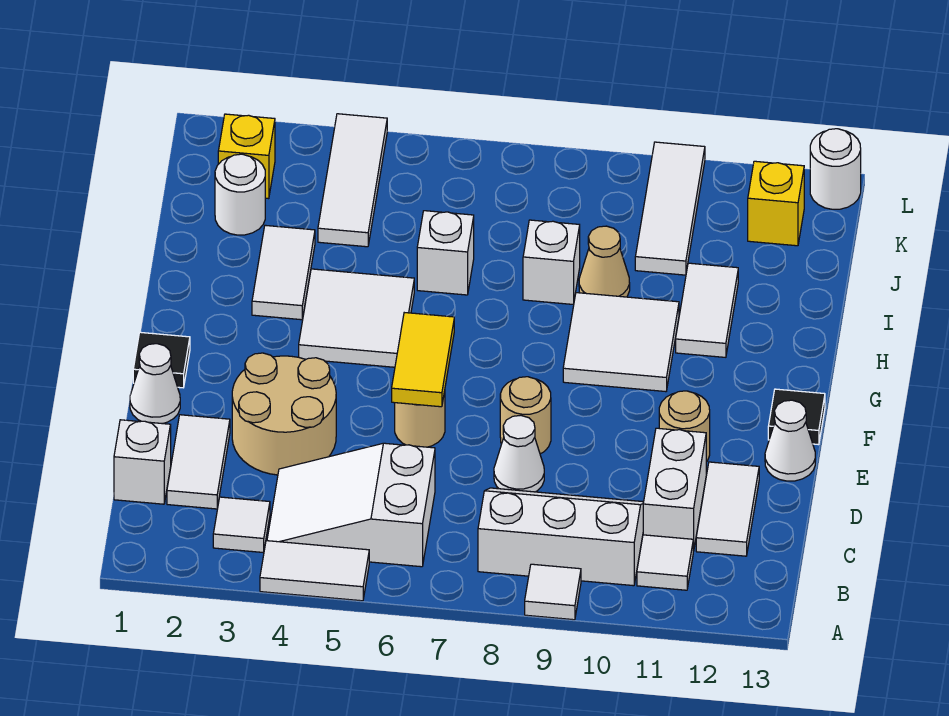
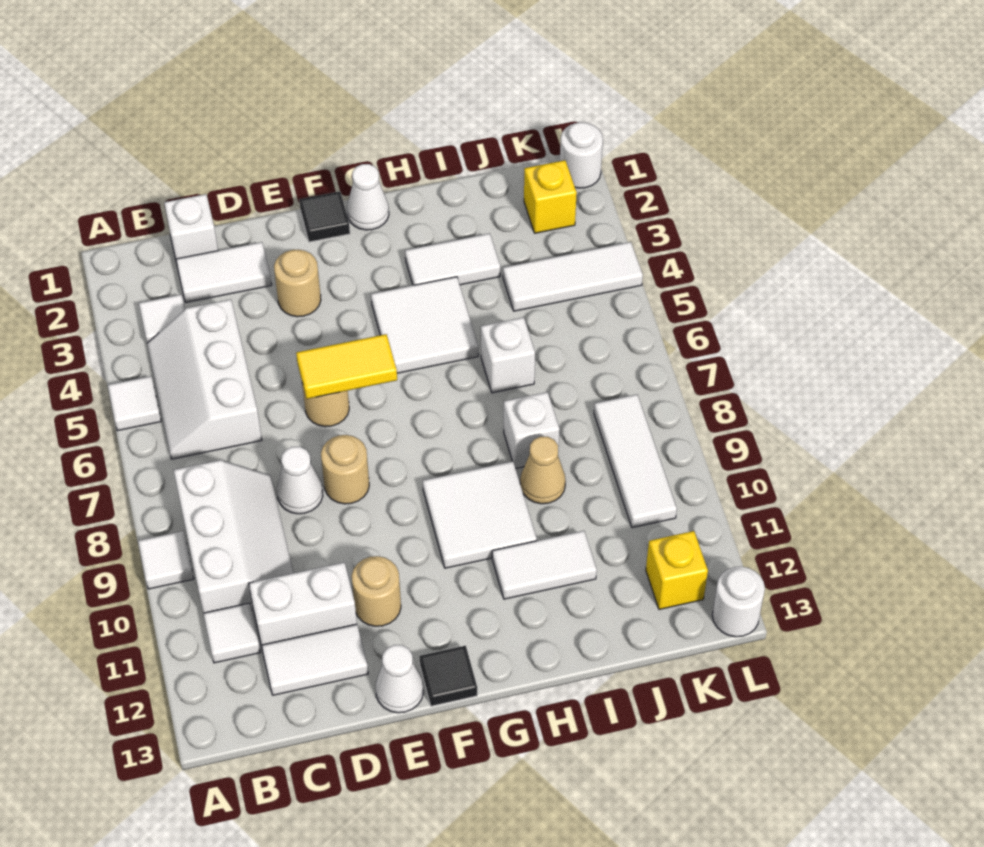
white tile A4:A5 level 1 -> white tile A5 level 1
white slope B4:C6 level 1 top 6 -> white slope B4:C6 level 1 top C
tan round brick D3:E4 level 1 -> tan round brick E3 level 1
white cone E1 level 1 -> white cone G1 level 1
white round brick J2 level 1 -> white round brick L1 level 1
white tile J10:L10 level 1 -> white tile K8:K10 level 1

